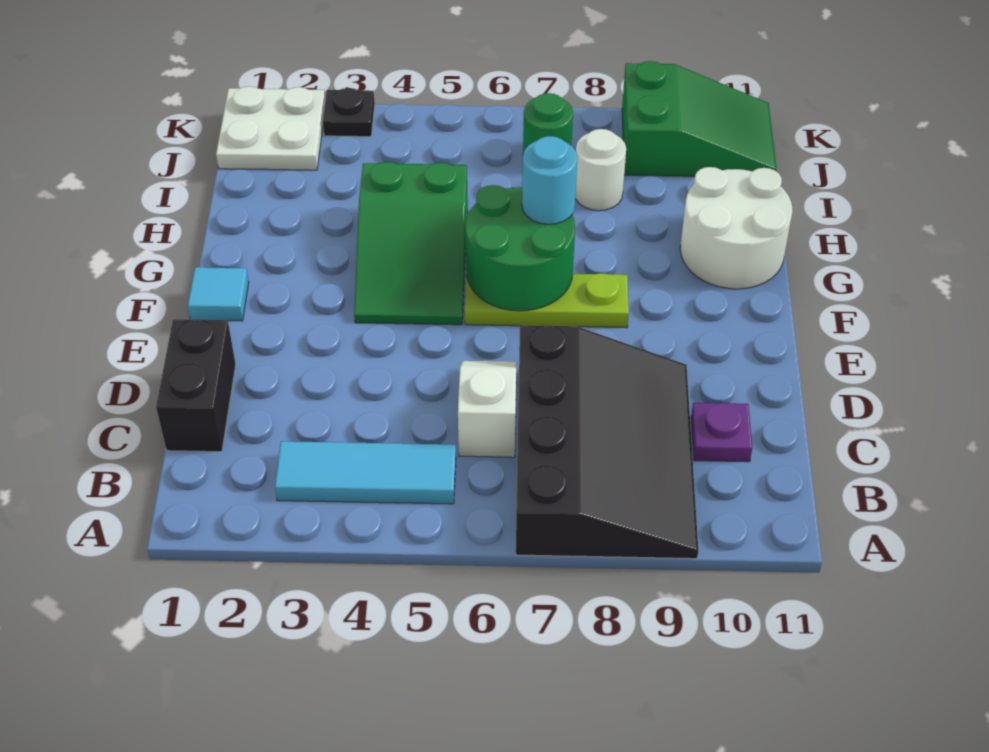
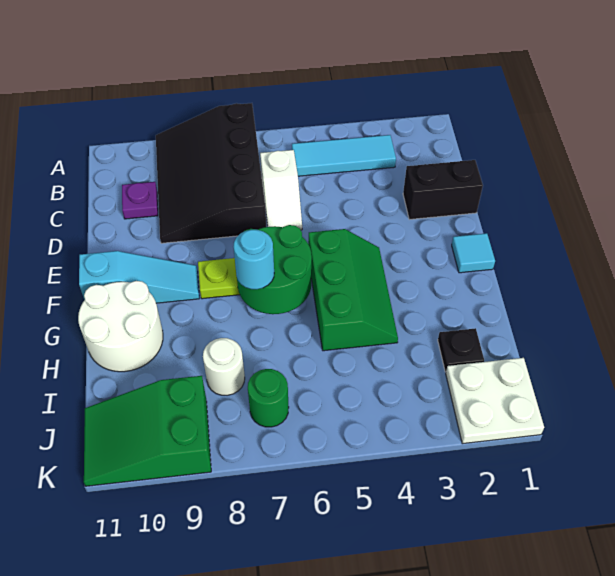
black brick C1:D1 level 1 -> black brick D1:D2 level 1
green slope F4:H5 level 1 top H -> green slope F4:H5 level 1 top 5
none -> cyan slope F9:F11 level 1 top 11
black plate K3 level 1 -> black plate I2 level 1

